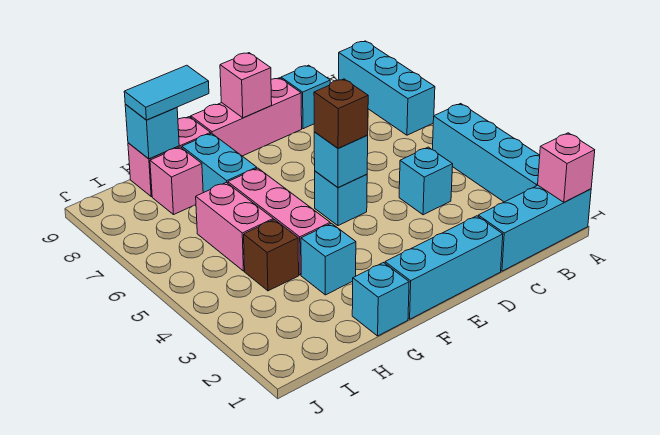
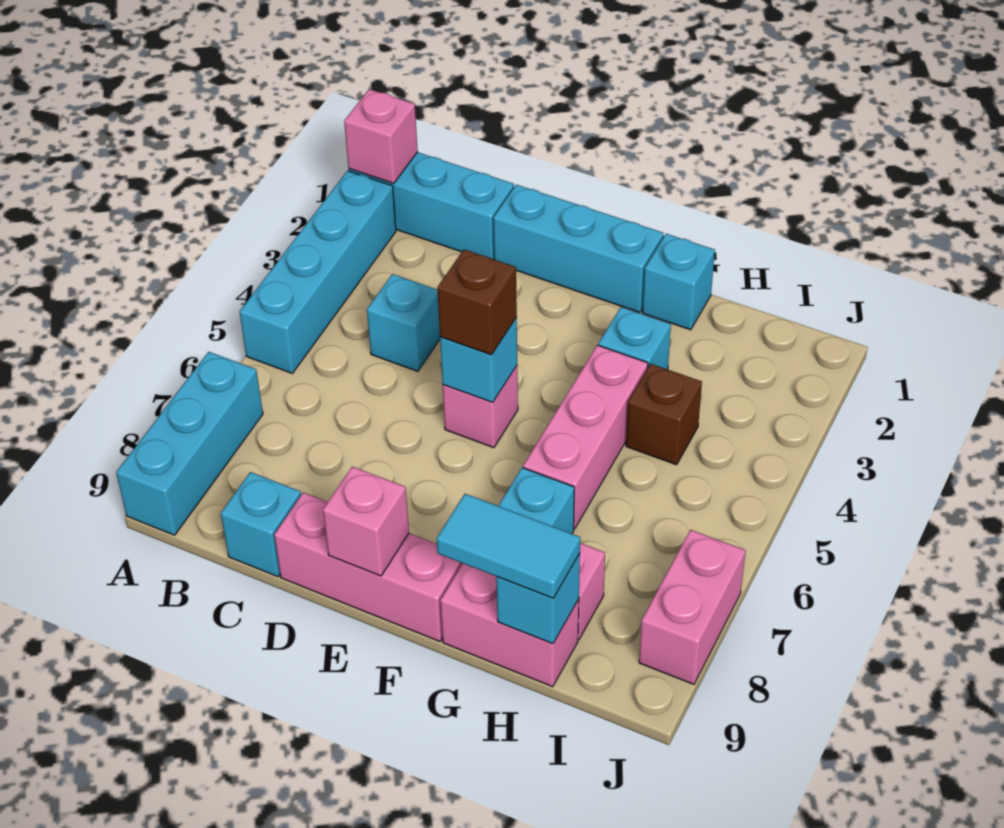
cyan brick E5 level 1 -> pink brick E5 level 1
pink brick H5:H6 level 1 -> pink brick J7:J8 level 1

